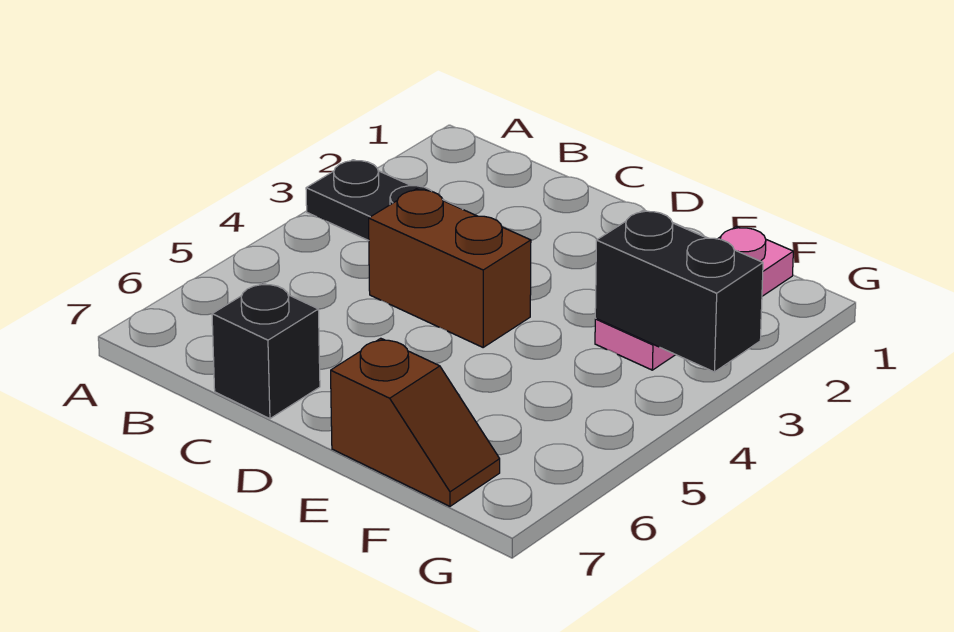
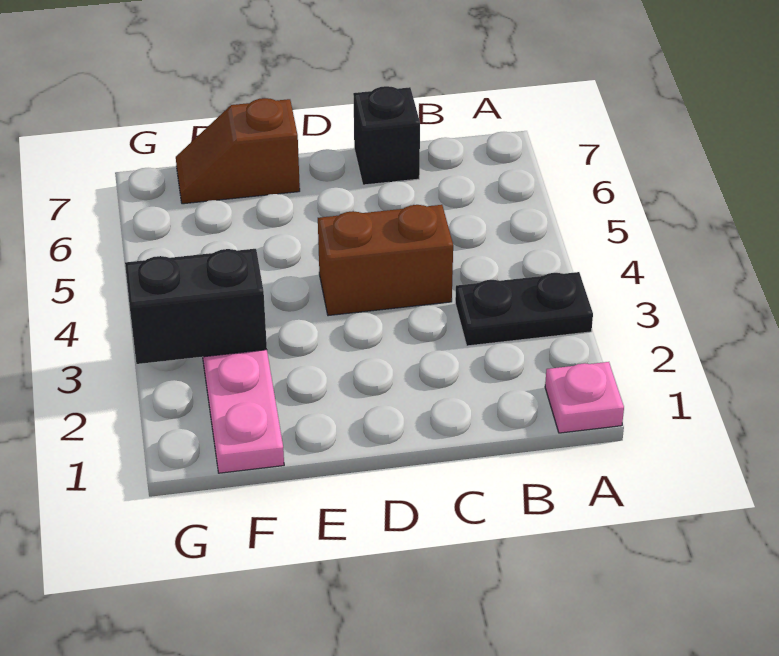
none -> pink plate A1 level 1

